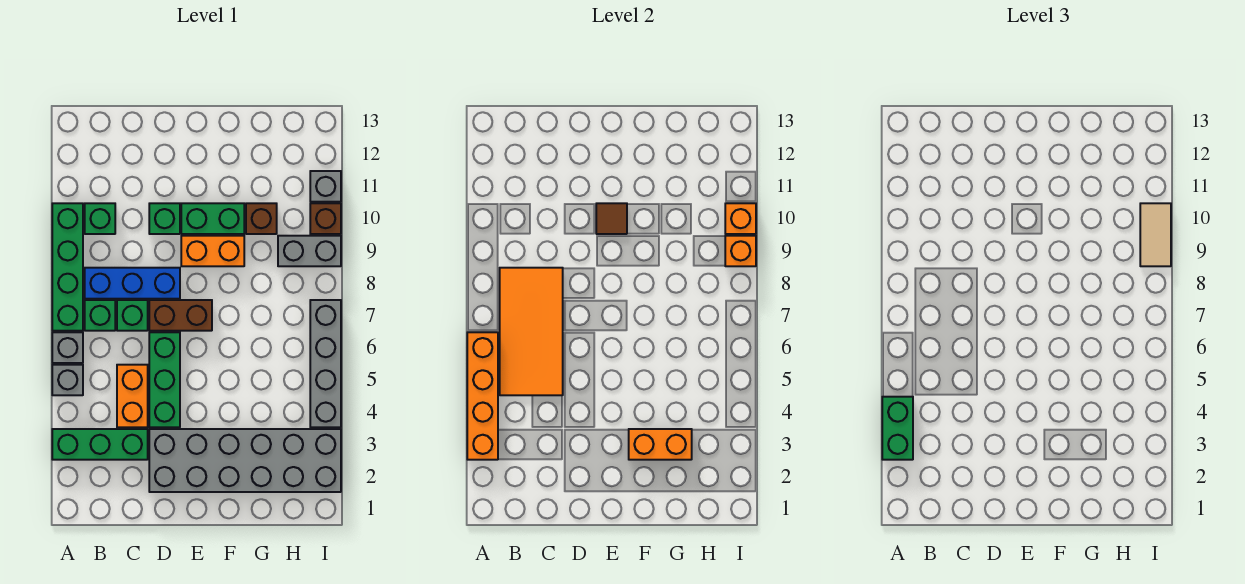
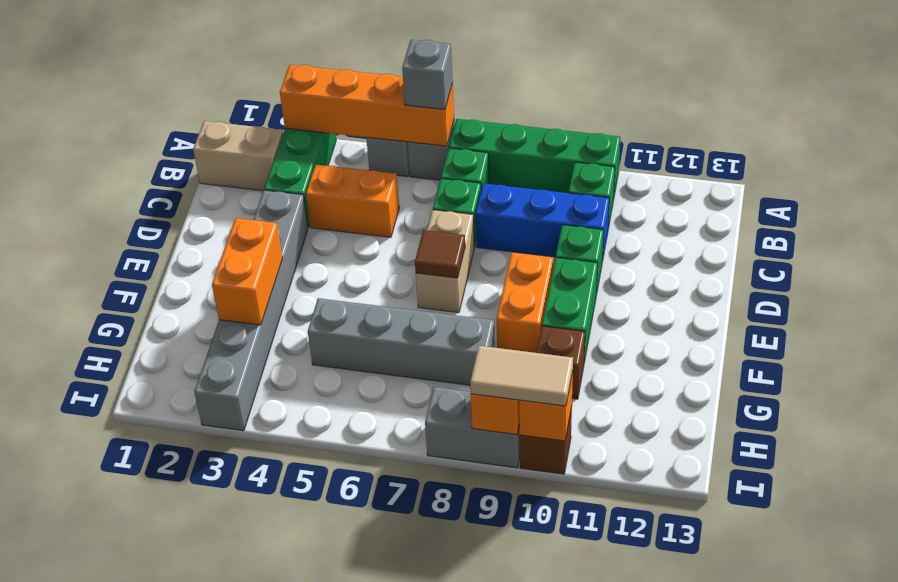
green brick A3:A4 level 3 -> none
none -> tan brick B1:B2 level 1
orange tile B5:C8 level 2 -> none
blue brick B8:D8 level 1 -> blue brick C8:C10 level 1
grey brick D2:I3 level 1 -> grey brick D3:I3 level 1
green brick D4:D6 level 1 -> none
brown brick D7:E7 level 1 -> tan brick D7:E7 level 1
brown tile E10 level 2 -> brown tile E7 level 2
grey brick H9:I9 level 1 -> grey brick I8:I9 level 1
grey brick I4:I7 level 1 -> grey brick G5:G8 level 1
grey brick I11 level 1 -> grey brick A6 level 3

